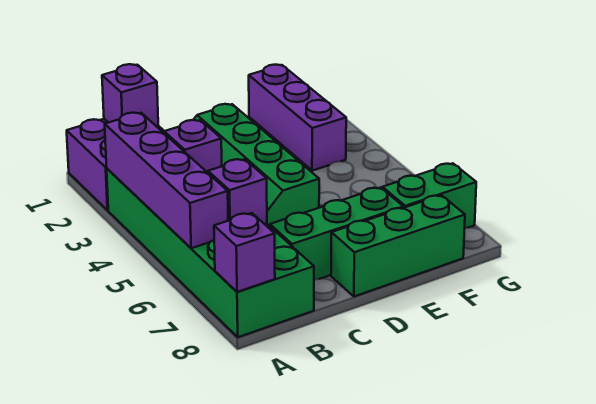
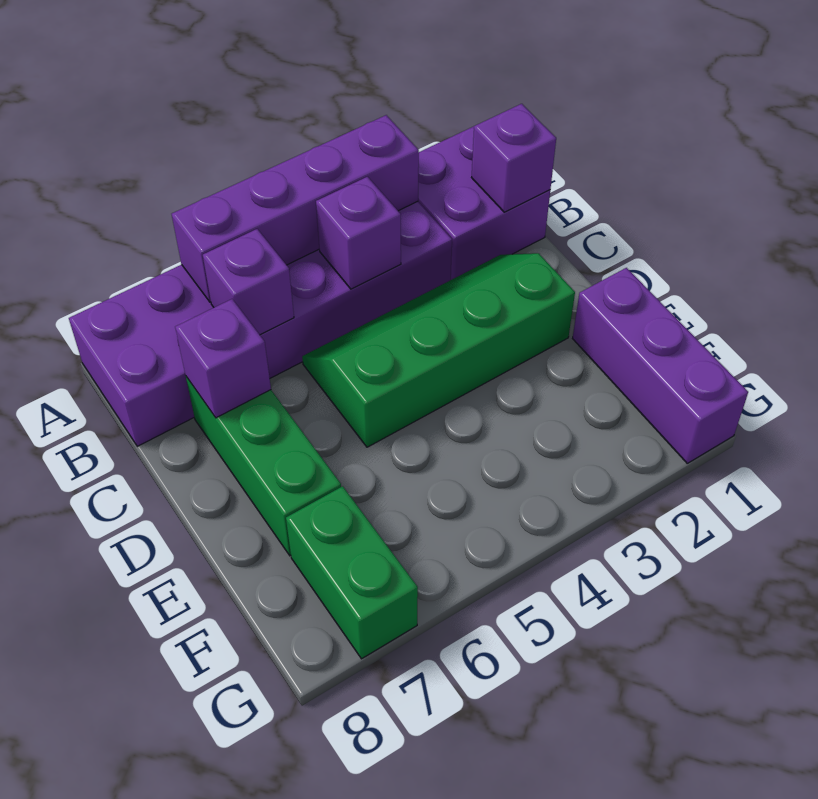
green brick A3:B8 level 1 -> purple brick A3:B8 level 1
purple brick A8 level 2 -> purple brick C7 level 2
green brick D8:F8 level 1 -> none
purple brick F1:F3 level 1 -> purple brick E1:G1 level 1

